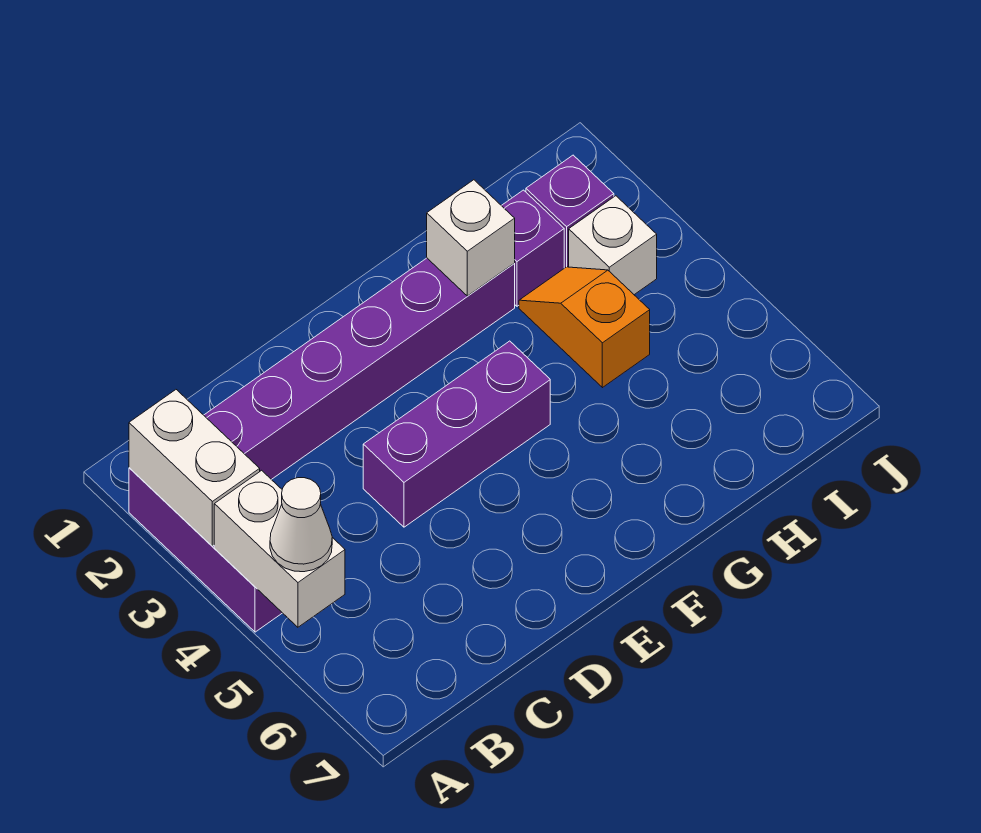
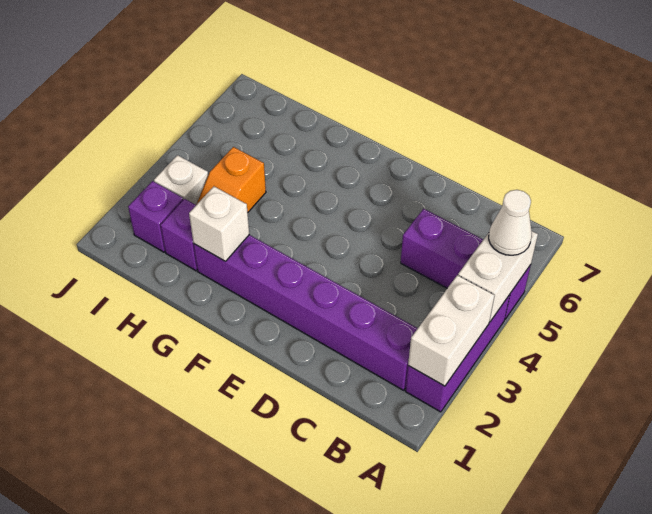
purple brick D4:F4 level 1 -> purple brick A5:C5 level 1

